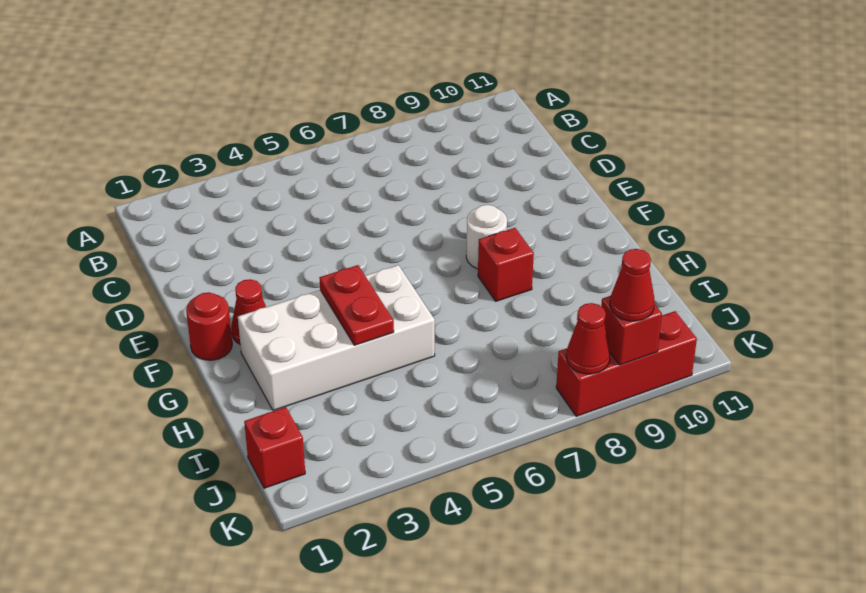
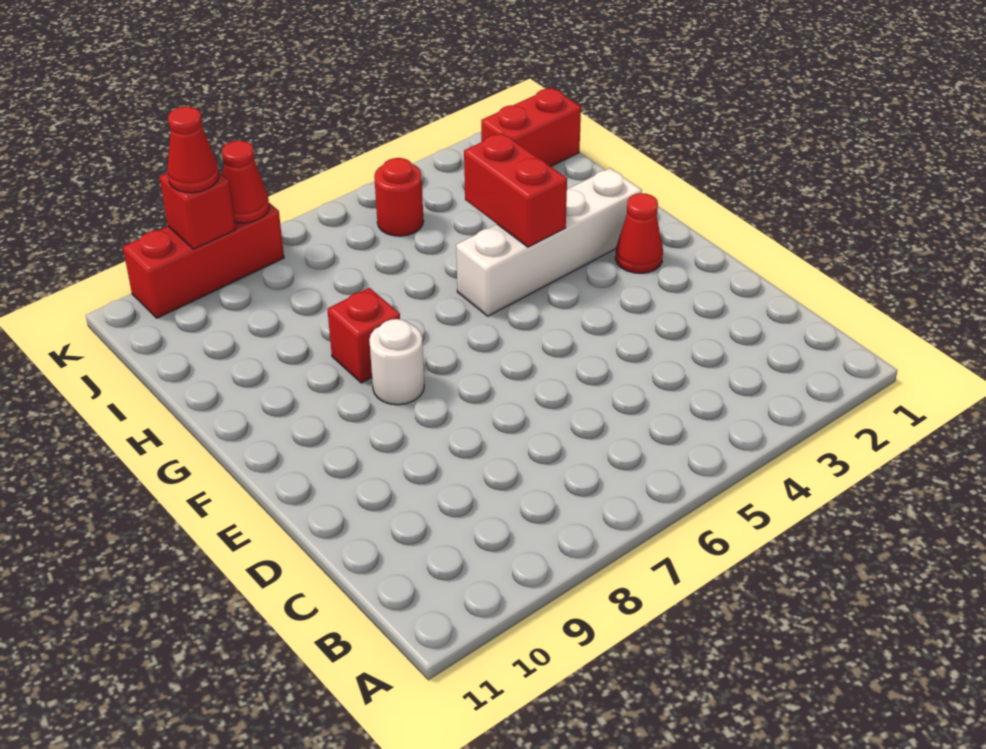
red round brick F1 level 1 -> red round brick J5 level 1
white brick G2:H5 level 1 -> white brick G2:G5 level 1
red plate G4:H4 level 2 -> red brick G4:H4 level 2
red brick J1 level 1 -> red brick J1:J2 level 1

